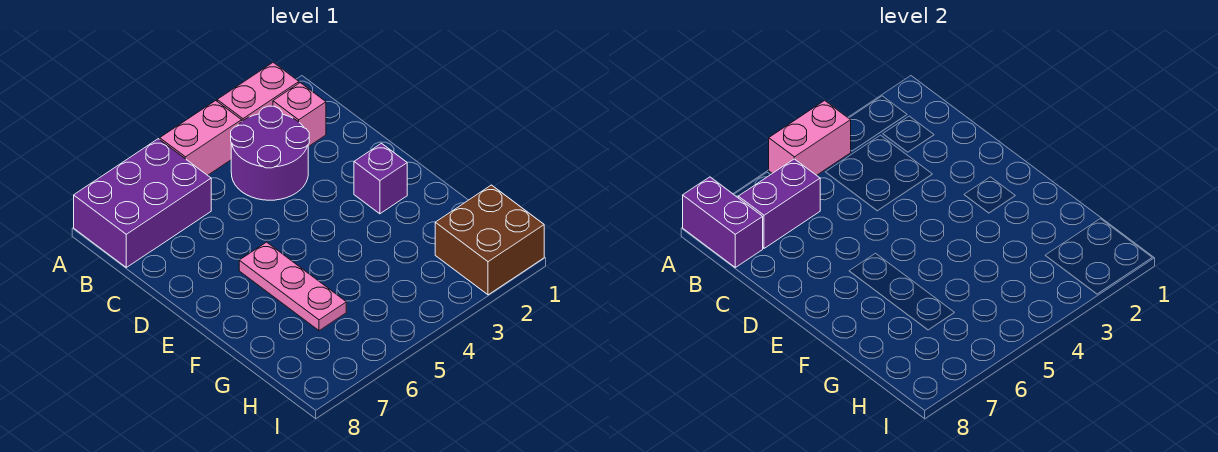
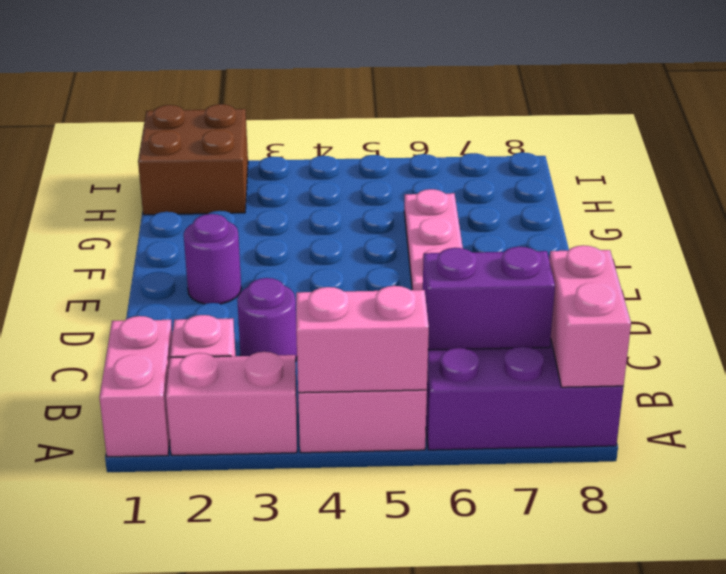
none -> pink brick A1:B1 level 1
purple brick A8:B8 level 2 -> pink brick A8:B8 level 2
purple round brick B3:C4 level 1 -> purple round brick C3 level 1
purple brick E2 level 1 -> purple round brick E2 level 1

